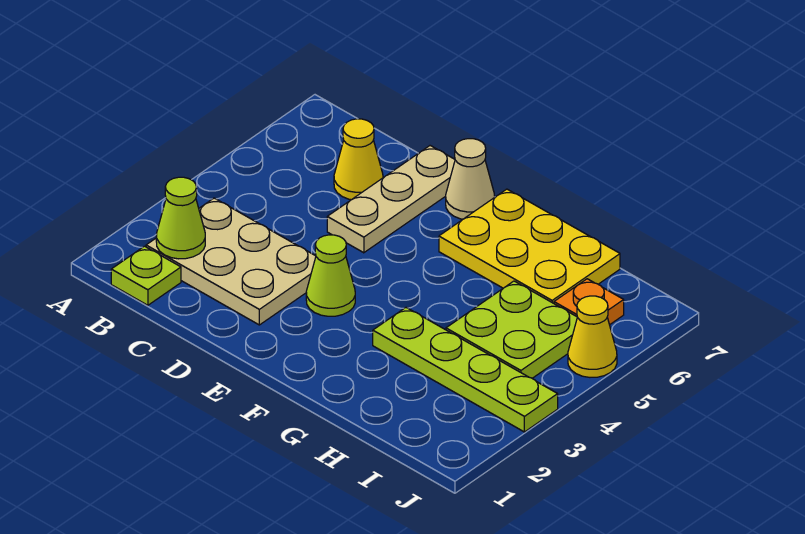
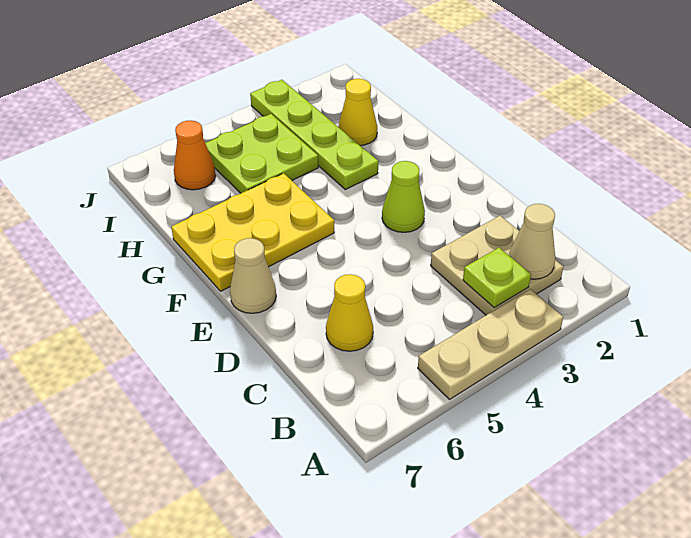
lime plate B1 level 1 -> lime plate B3 level 2
tan plate B2:D3 level 1 -> tan plate B2:C3 level 1
lime cone B2 level 2 -> tan cone B2 level 2
tan plate D5:D7 level 1 -> tan plate A3:A5 level 1
yellow plate F6:H7 level 1 -> yellow plate F5:G7 level 1
orange plate I6 level 1 -> orange cone I6 level 1
yellow cone J5 level 1 -> yellow cone H2 level 1

